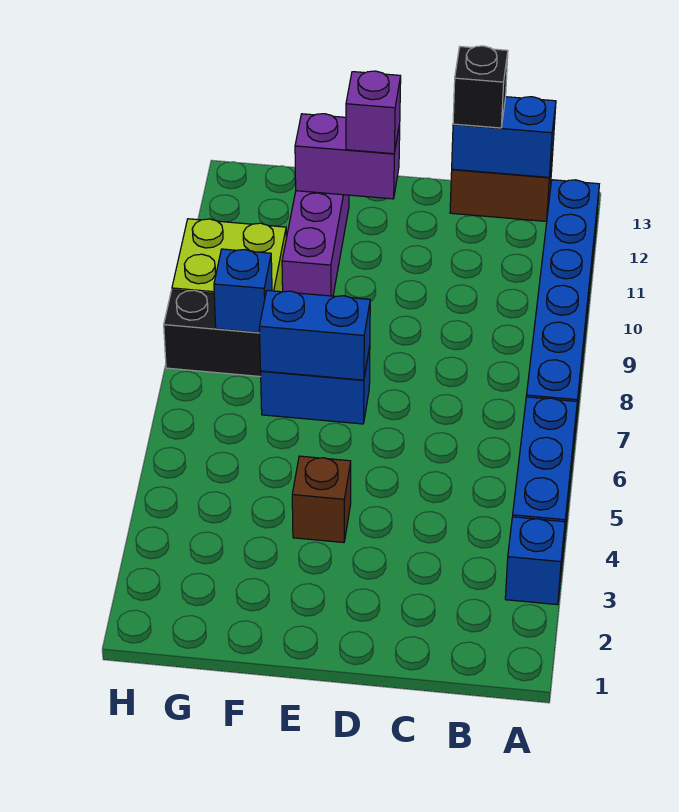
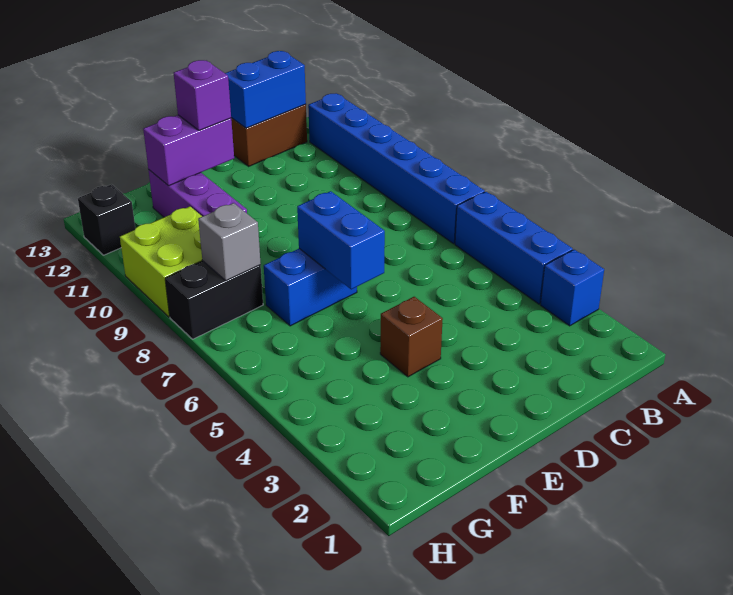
black brick C13 level 3 -> black brick H12 level 1
blue brick E7:F7 level 2 -> blue brick E6:E7 level 2
blue brick G8 level 2 -> grey brick G8 level 2

